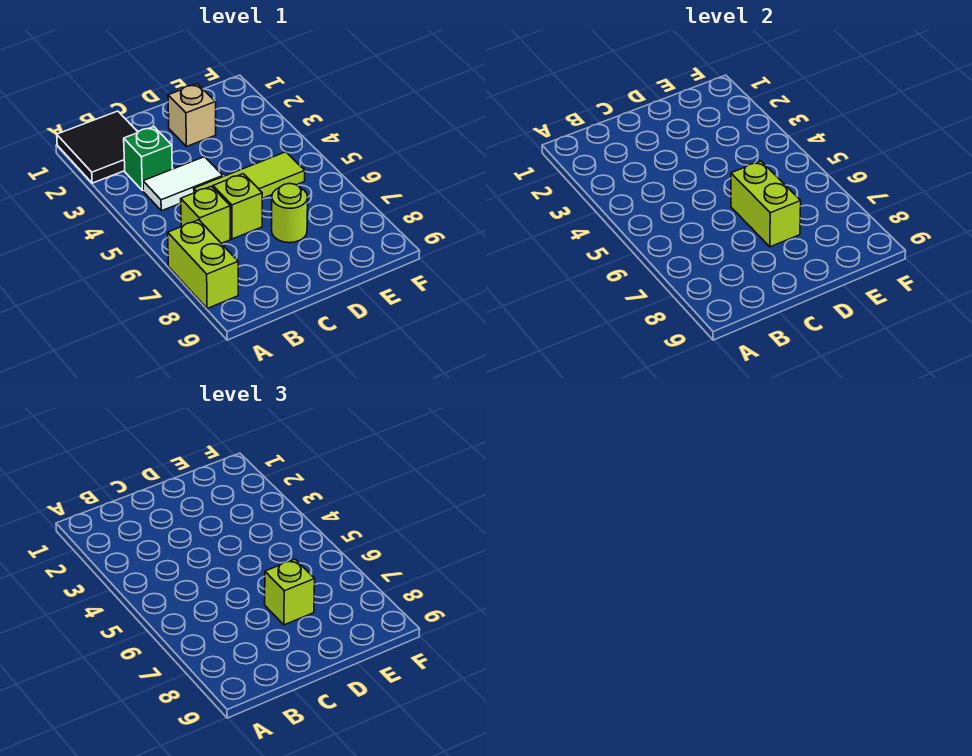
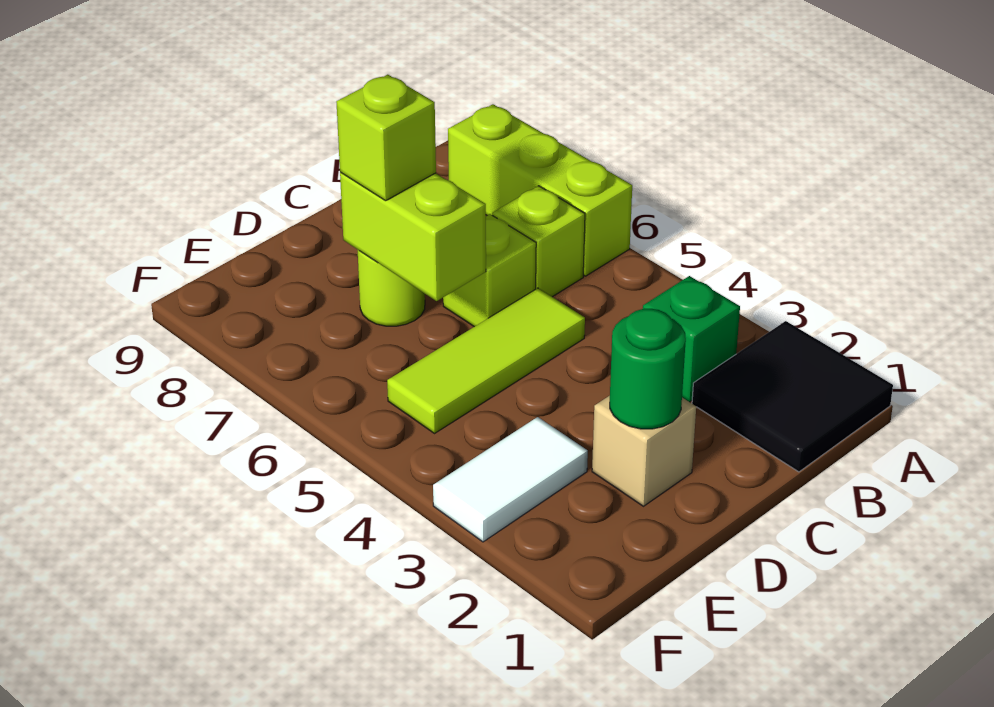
lime brick A7:A8 level 1 -> lime brick A6:A8 level 1
white tile B4:C4 level 1 -> white tile E3:F3 level 1
none -> green round brick D2 level 2

